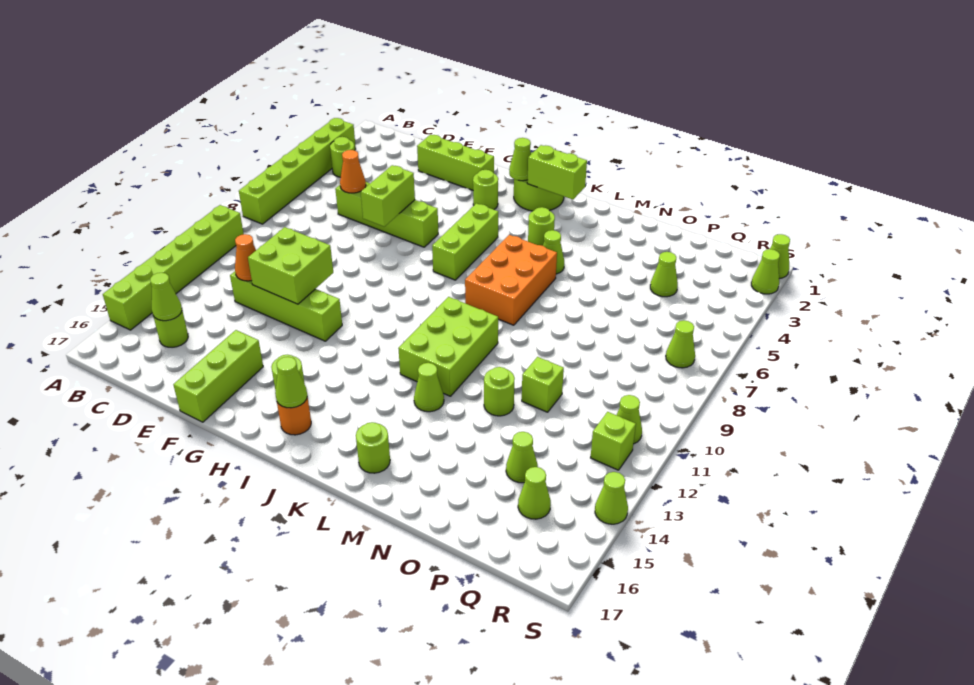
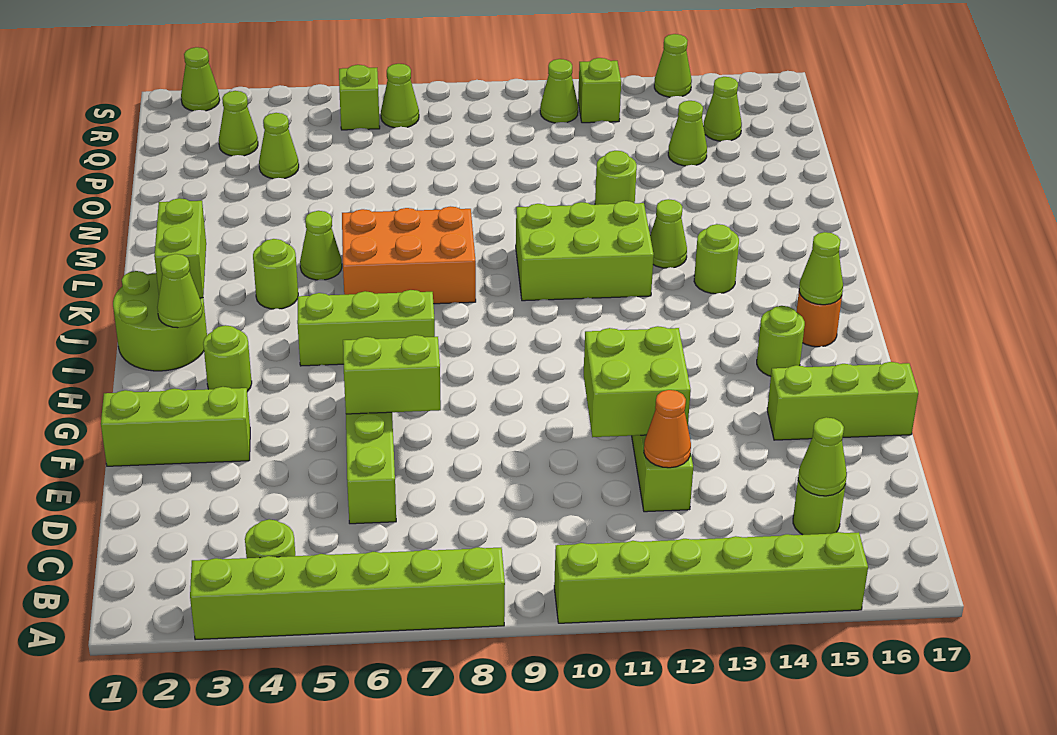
orange cone D6 level 2 -> none
lime brick E2:G2 level 1 -> lime brick F1:F3 level 1
lime round brick L16 level 1 -> lime round brick K14 level 1
lime brick O11 level 1 -> lime brick R6 level 1
lime cone S1 level 1 -> lime cone Q3 level 1

